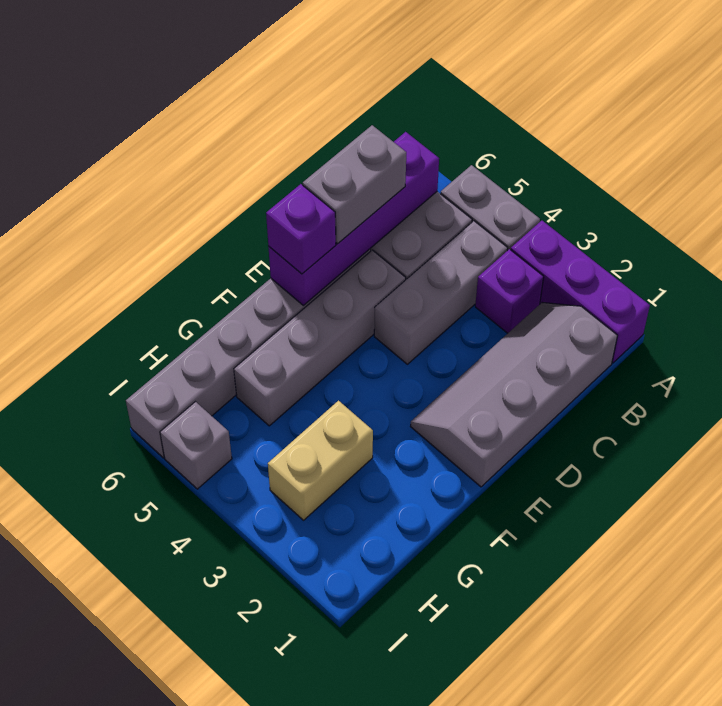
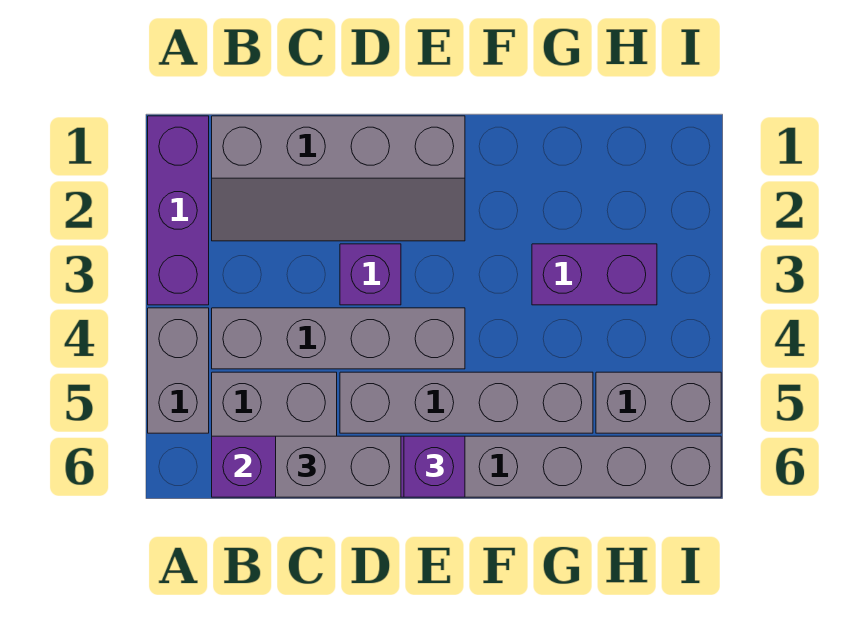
purple brick B3 level 1 -> purple brick D3 level 1
grey brick B4:D4 level 1 -> grey brick B4:E4 level 1
tan brick G3:H3 level 1 -> purple brick G3:H3 level 1
grey brick I5 level 1 -> grey brick H5:I5 level 1

